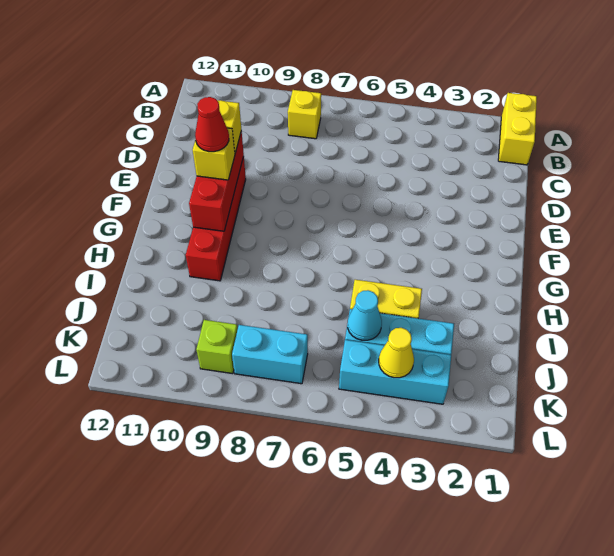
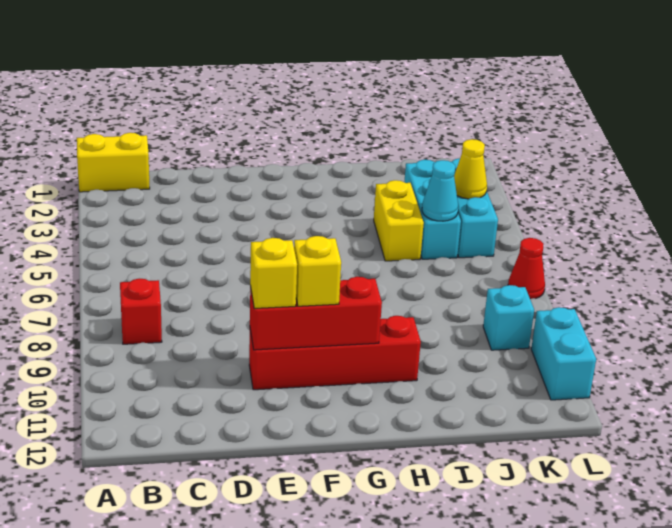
yellow brick B8 level 1 -> red brick B8 level 1
red cone F10 level 4 -> red cone L7 level 1
cyan brick K7:K8 level 1 -> cyan brick L10:L11 level 1
lime brick K9 level 1 -> cyan brick K9 level 1

